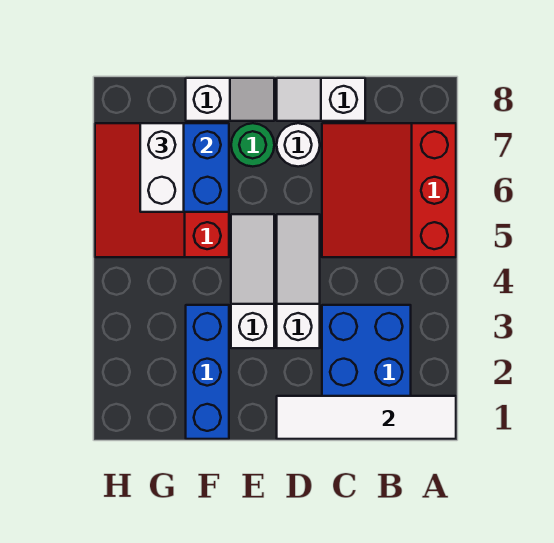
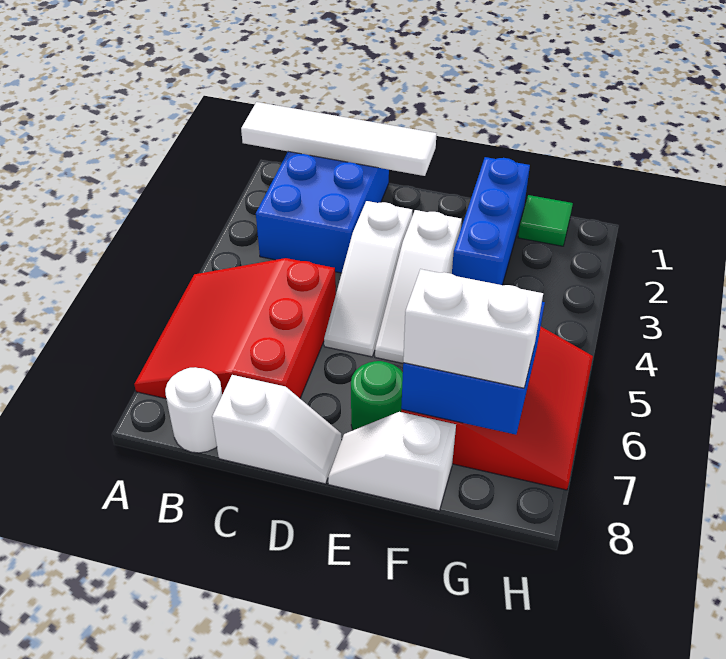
red slope A5:C7 level 1 top A -> red slope A5:C7 level 1 top C
white round brick D7 level 1 -> white round brick B8 level 1
none -> green tile G1 level 1
white brick G6:G7 level 3 -> white brick F7:G7 level 3

